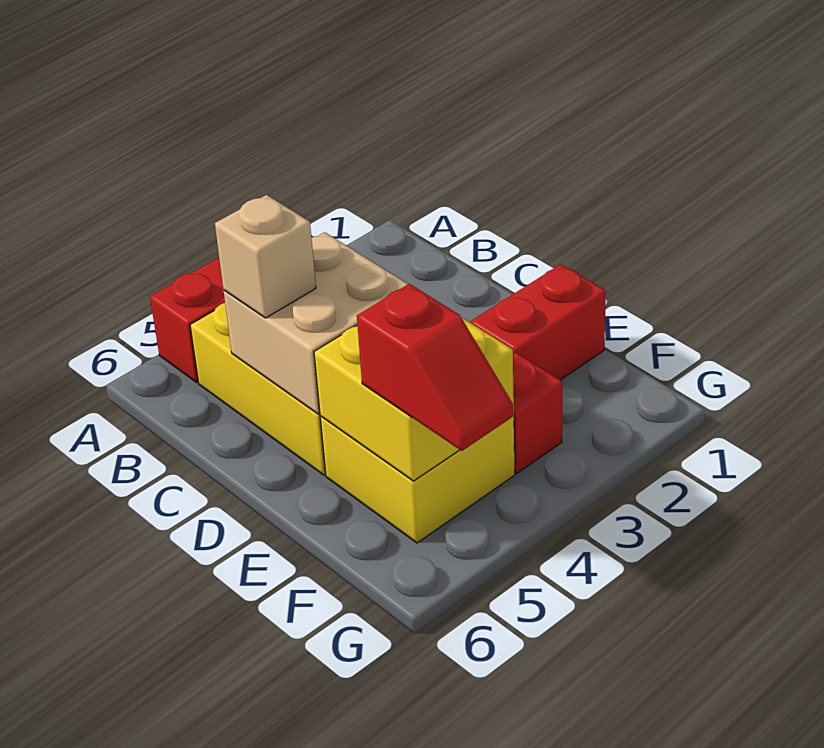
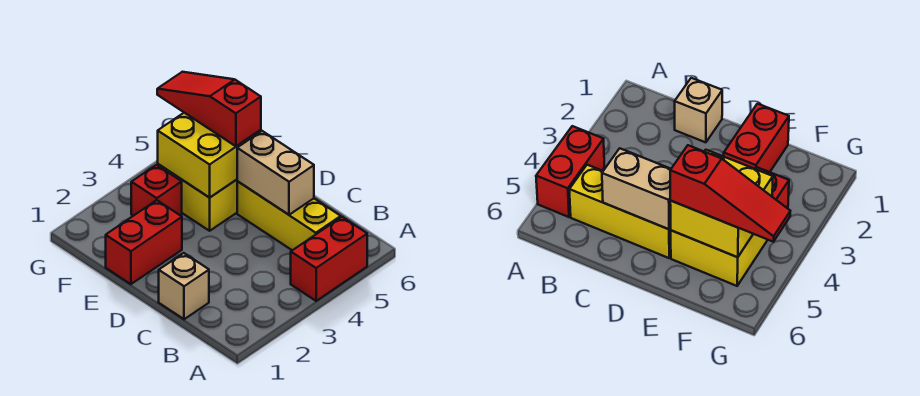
tan brick C4:D5 level 2 -> tan brick C5:D5 level 2
tan brick C5 level 3 -> tan brick C1 level 1
red slope F5:G5 level 3 top F -> red slope E5:G5 level 3 top E

